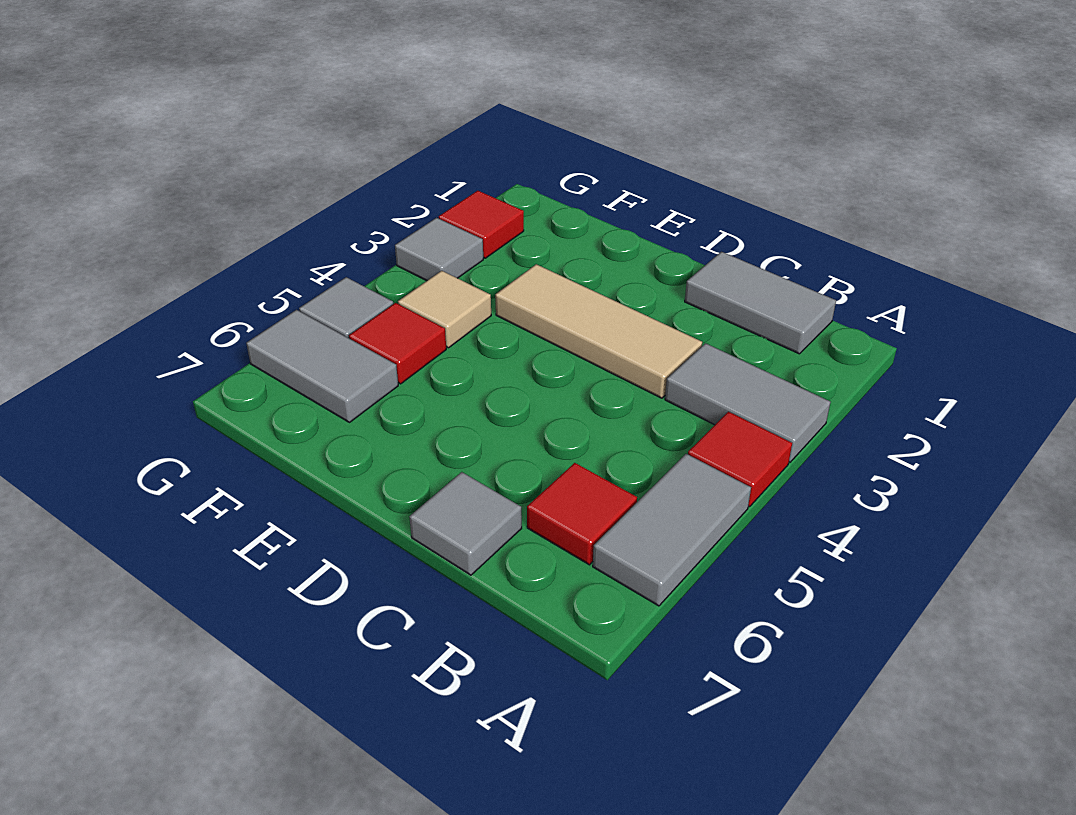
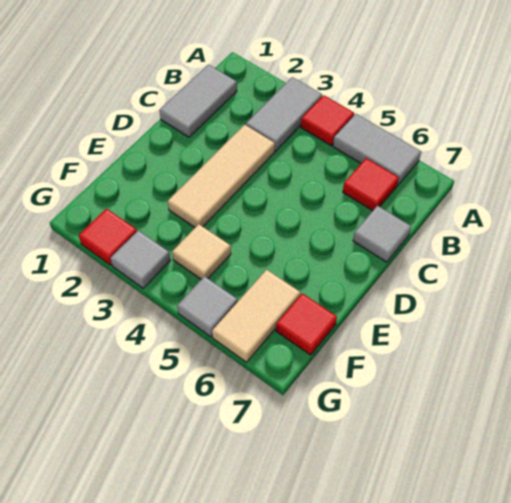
red tile F5 level 1 -> red tile F7 level 1
grey tile F6:G6 level 1 -> tan tile F6:G6 level 1

